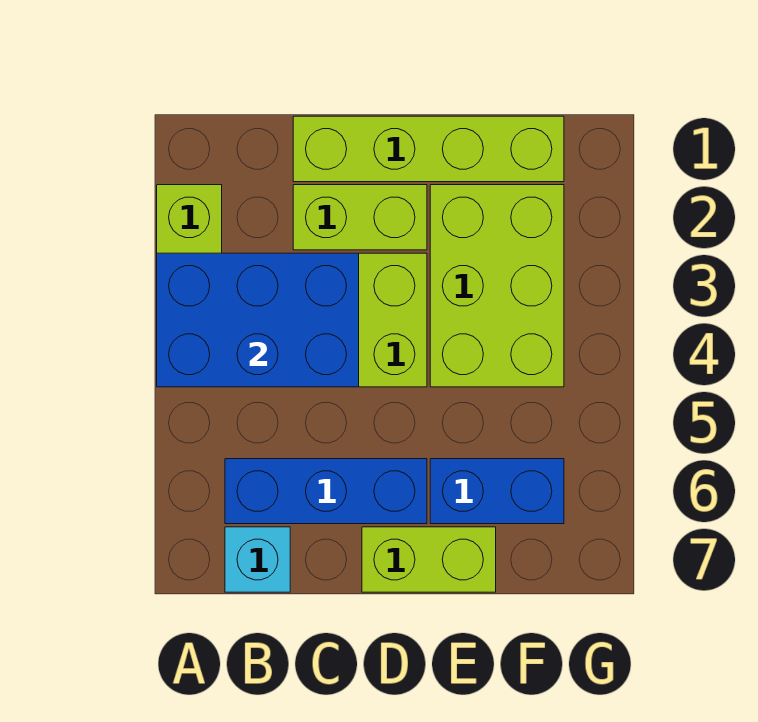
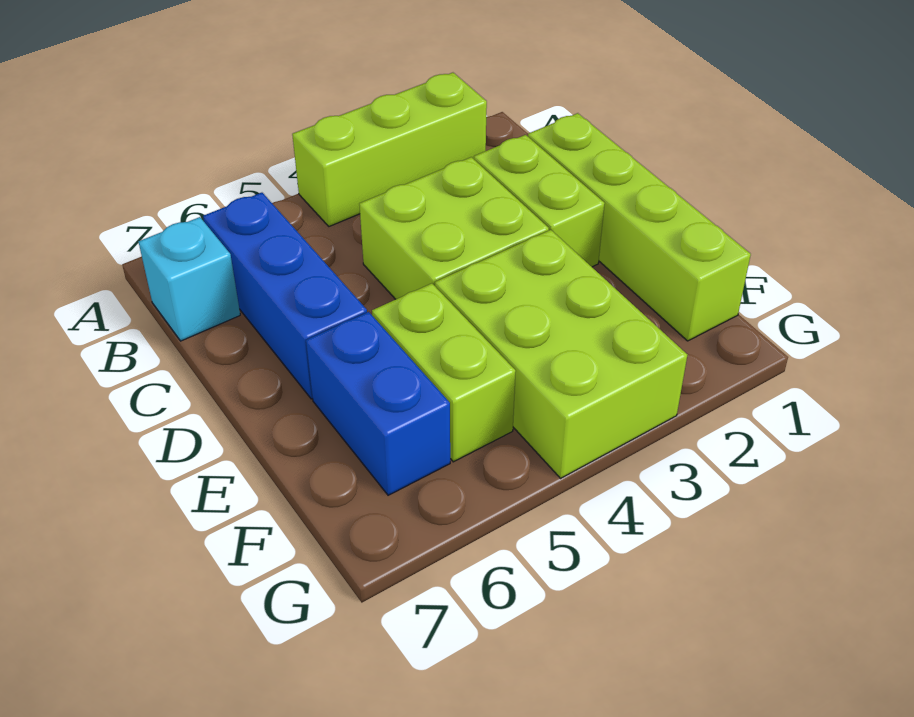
blue brick A3:C4 level 2 -> none
lime brick D7:E7 level 1 -> lime brick E5:F5 level 1
lime brick E2:F4 level 1 -> lime brick E3:G4 level 1

